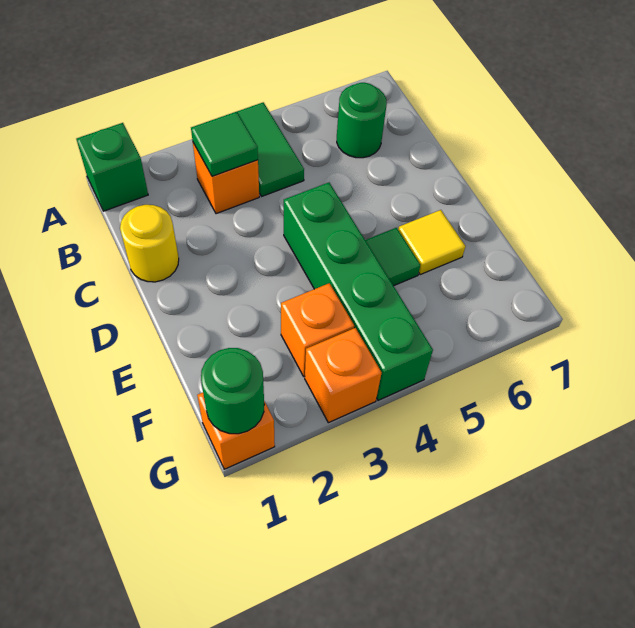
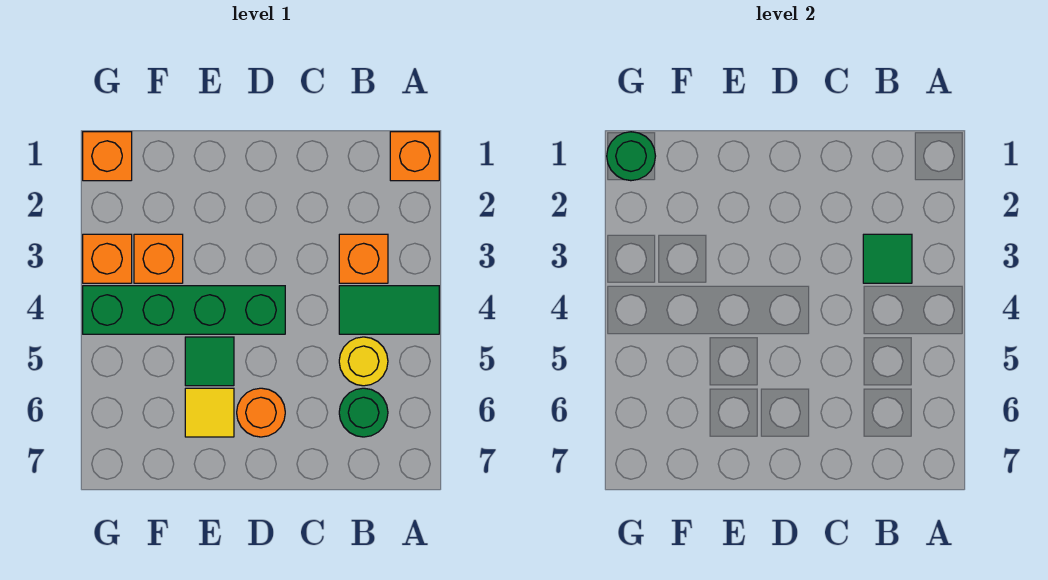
green brick A1 level 1 -> orange brick A1 level 1
yellow round brick C1 level 1 -> yellow round brick B5 level 1
none -> orange round brick D6 level 1

